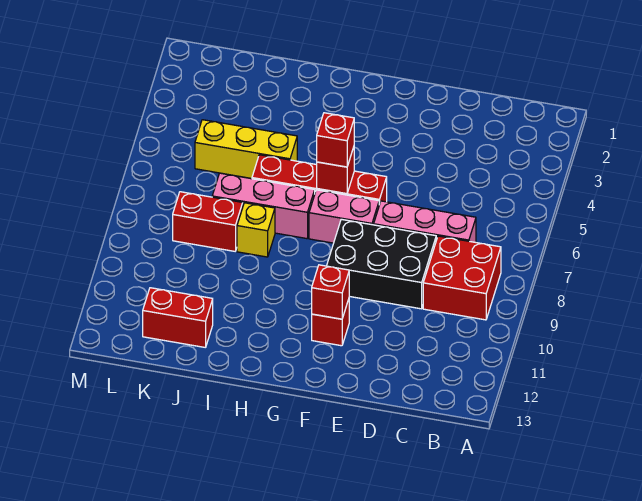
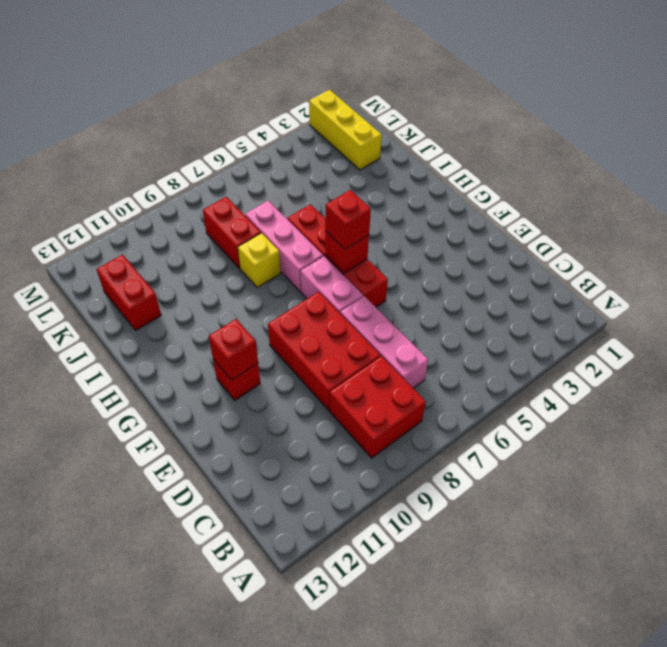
black brick D8:F9 level 1 -> red brick D8:F9 level 1
yellow brick I5:K5 level 1 -> yellow brick K2:M2 level 1

